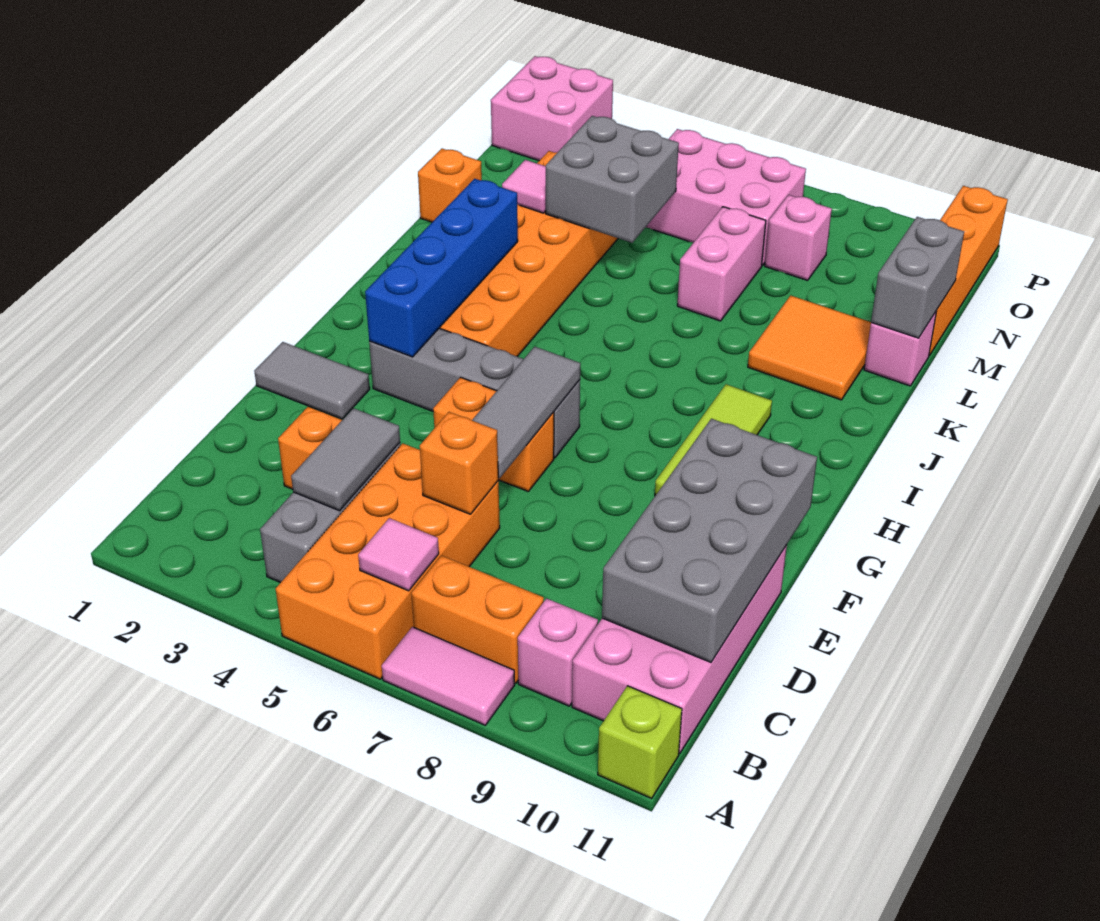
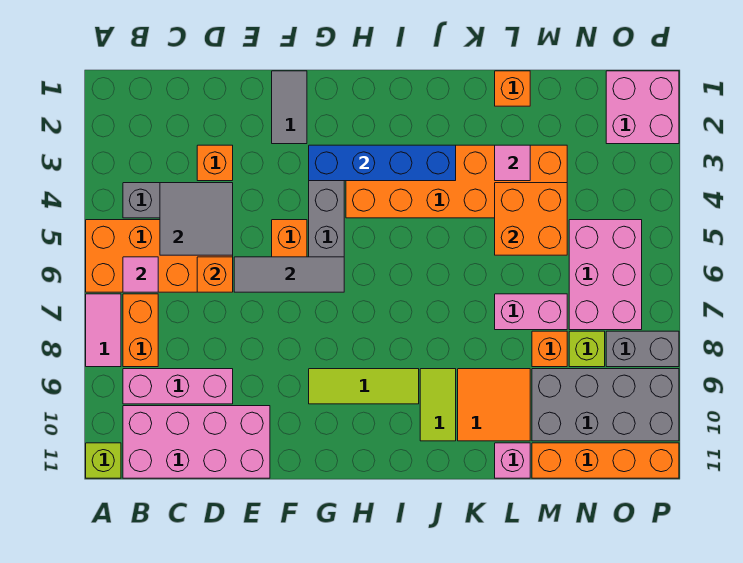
pink brick B9 level 1 -> pink brick B9:D9 level 1
grey tile C4:D4 level 2 -> grey tile C4:D5 level 2
grey brick C10:F11 level 2 -> grey brick M9:P10 level 1
none -> lime tile J9:J10 level 1
grey brick L4:M5 level 2 -> orange brick L4:M5 level 2
grey brick L11:M11 level 2 -> grey brick O8:P8 level 1
none -> orange brick M8 level 1
pink brick N8 level 1 -> lime brick N8 level 1

